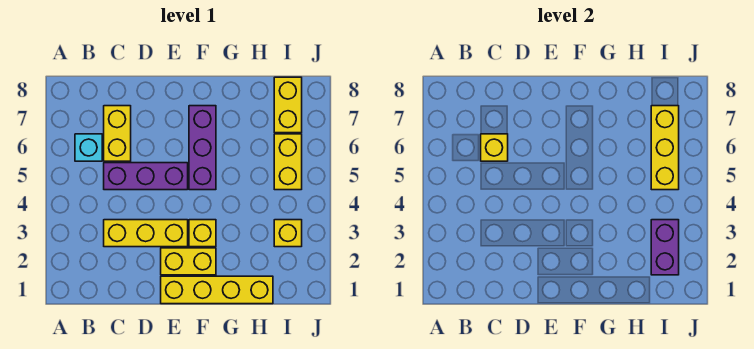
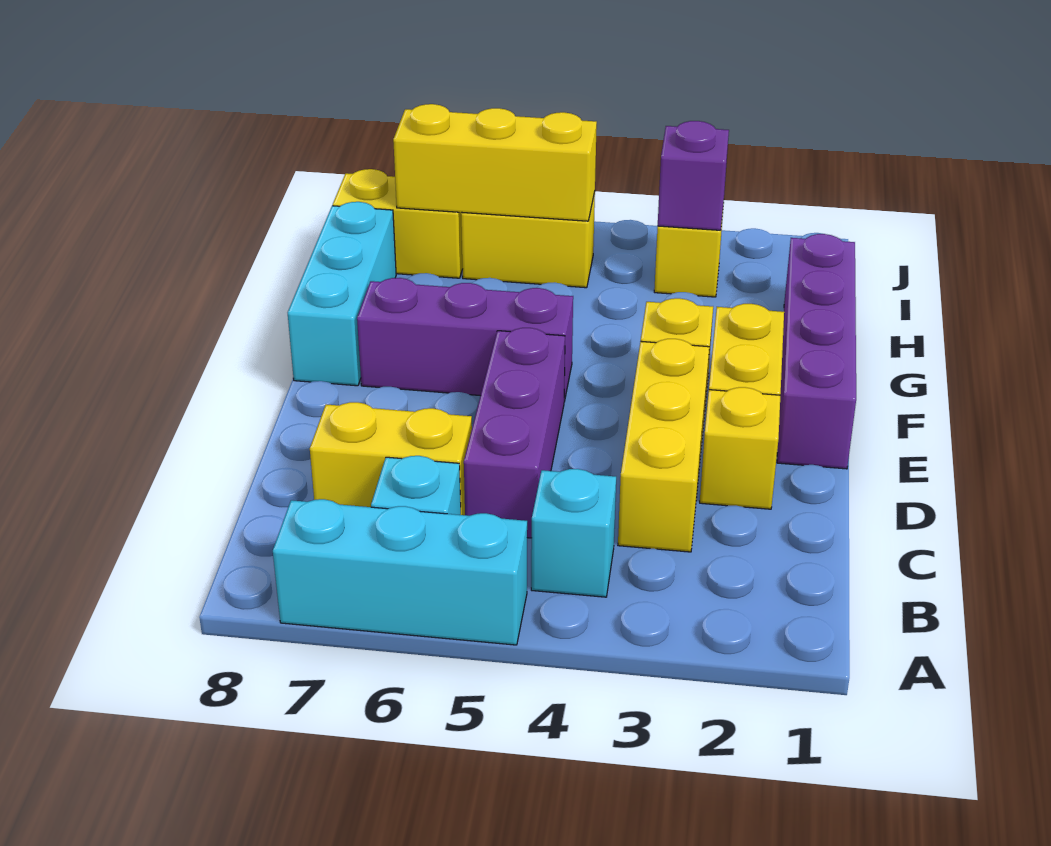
none -> cyan brick A5:A7 level 1
none -> cyan brick B4 level 1
yellow brick C6 level 2 -> yellow brick D2 level 1
yellow brick E1:H1 level 1 -> purple brick E1:H1 level 1
none -> cyan brick F8:H8 level 1
purple brick I2:I3 level 2 -> purple brick I3 level 2

